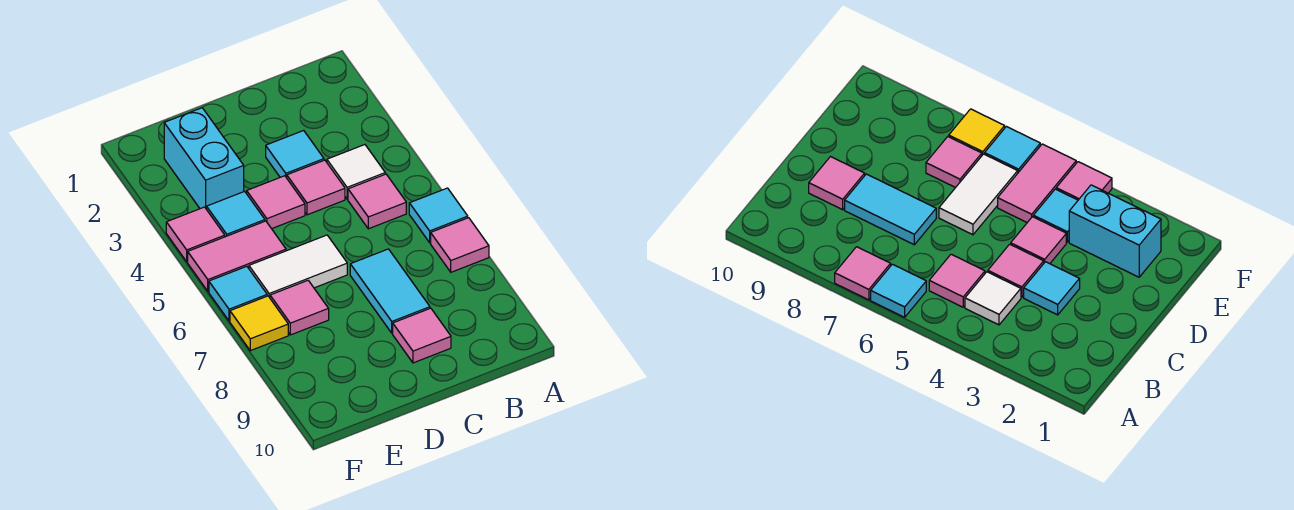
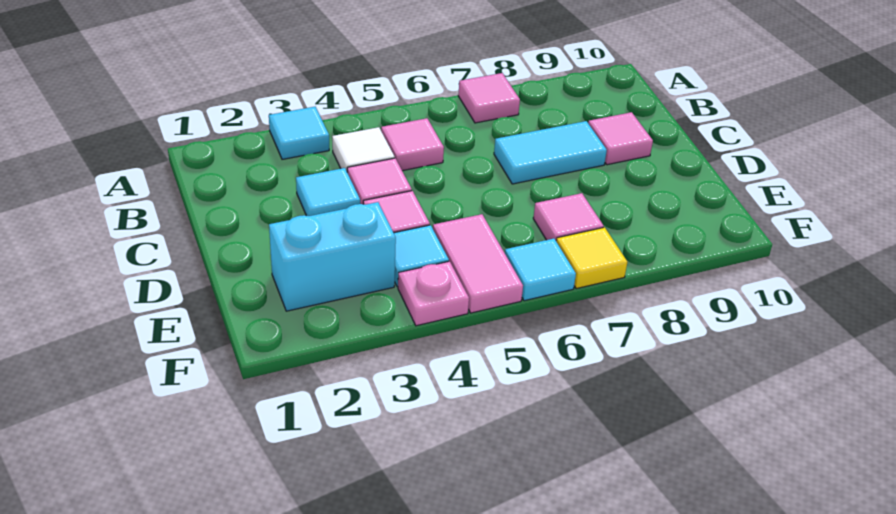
cyan tile A6 level 1 -> cyan tile A3 level 1
white tile D6:E6 level 1 -> none
pink tile F4 level 1 -> pink plate F4 level 1

